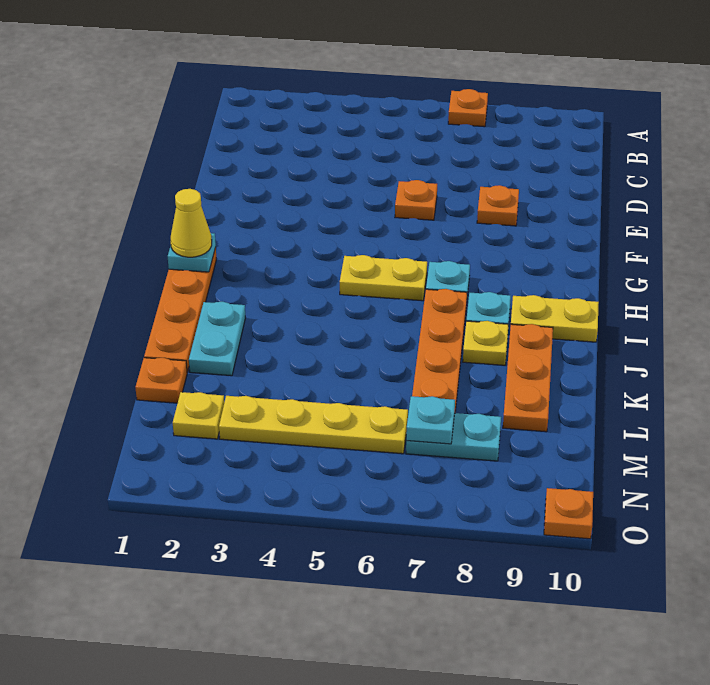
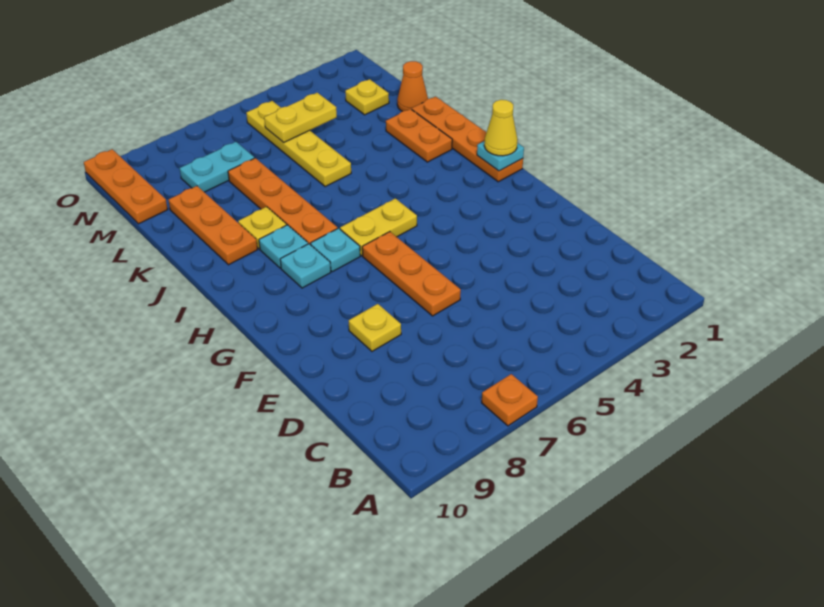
orange plate E6 level 1 -> orange plate E6:G6 level 1
orange plate E8 level 1 -> yellow plate E8 level 1
yellow plate I9:I10 level 1 -> yellow plate M4:M5 level 2
cyan plate J2:K2 level 1 -> orange plate J2:K2 level 1
orange plate L1 level 1 -> orange cone L1 level 1
yellow plate M3:M6 level 1 -> yellow plate K5:N5 level 1
cyan plate M7 level 2 -> cyan plate H8 level 1
orange plate O10 level 1 -> orange plate M10:O10 level 1

